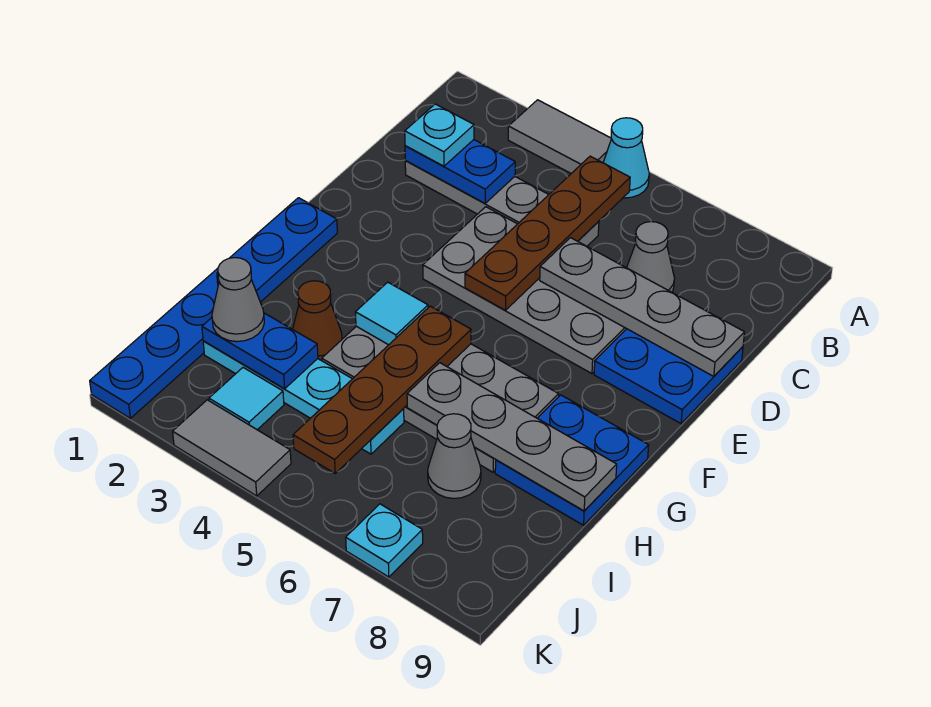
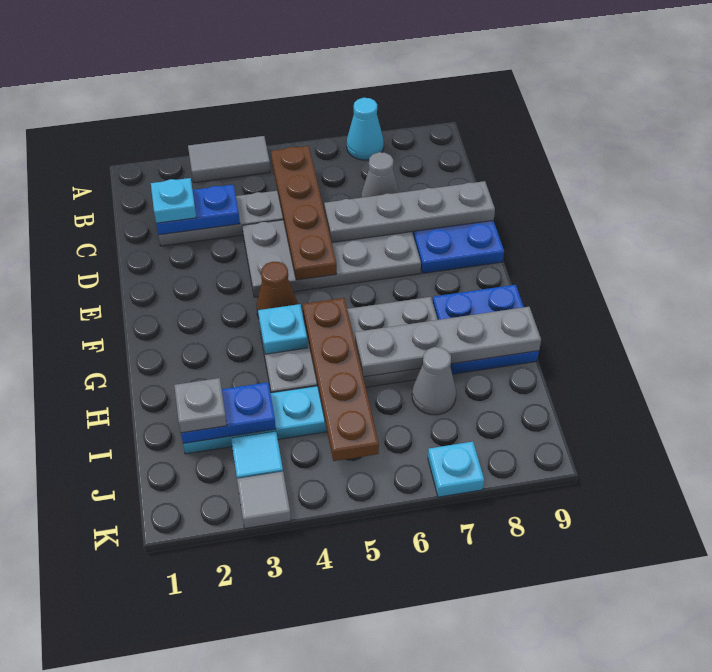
cyan cone A5 level 1 -> cyan cone A7 level 1
blue plate F1:K1 level 1 -> none
cyan tile G4 level 2 -> cyan plate G4 level 2
brown cone H3 level 1 -> brown cone F4 level 1
grey cone I2 level 3 -> grey plate I2 level 3
grey tile K3:K4 level 1 -> grey tile K3 level 1

